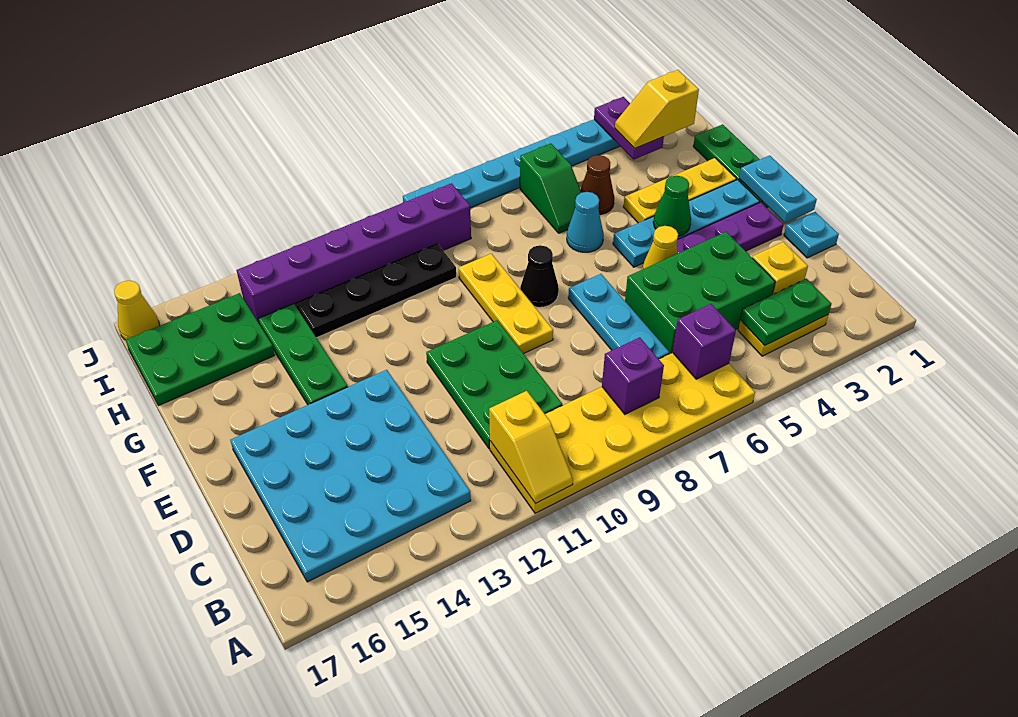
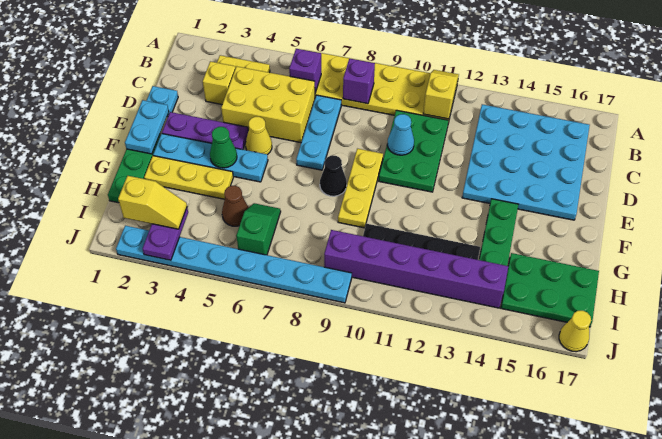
green plate B3:B4 level 2 -> none
green brick C4:D6 level 1 -> yellow brick C4:D6 level 1
cyan cone G6 level 1 -> cyan cone D10 level 2

